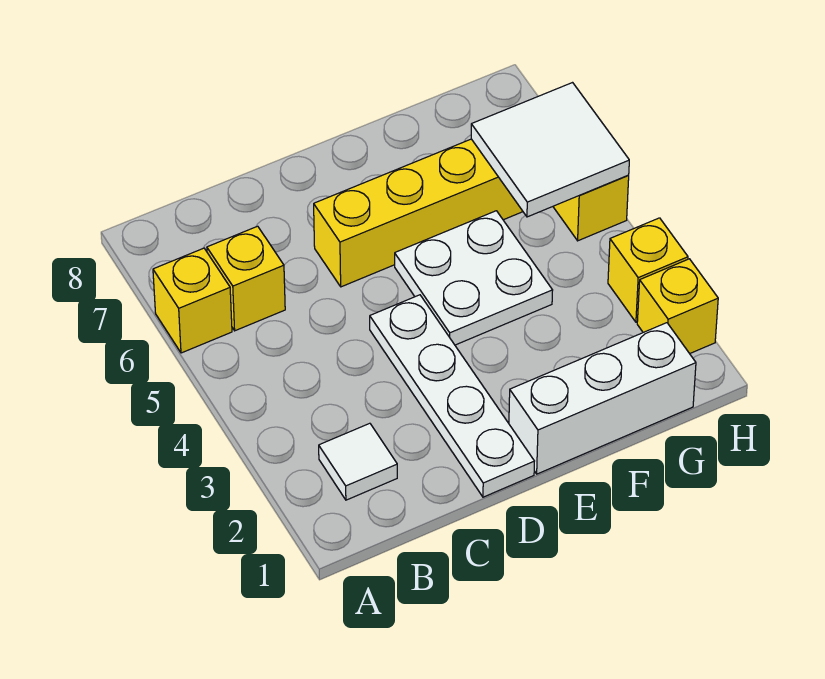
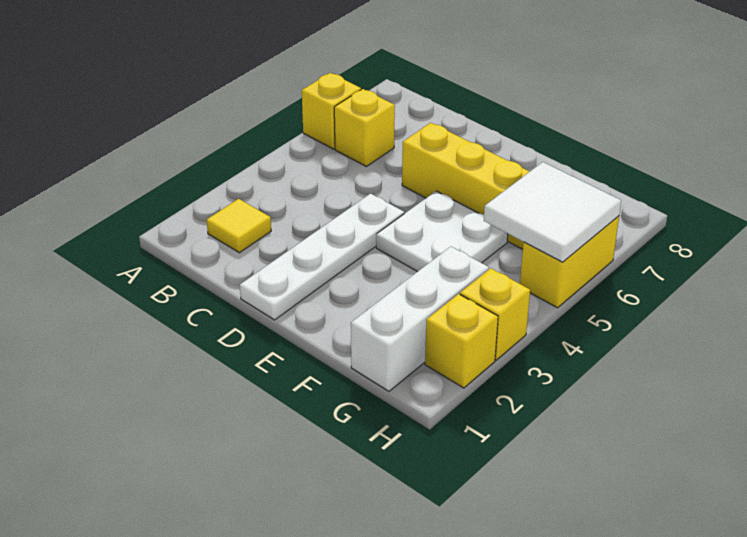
white tile B2 level 1 -> yellow tile B2 level 1
white brick E1:G1 level 1 -> white brick G1:G3 level 1

